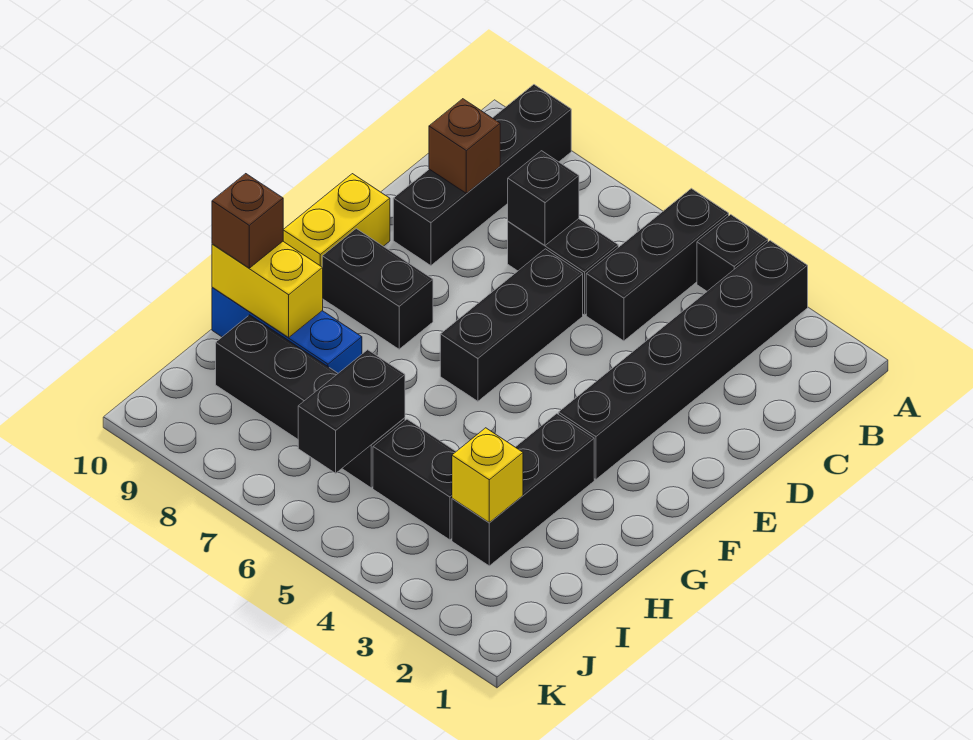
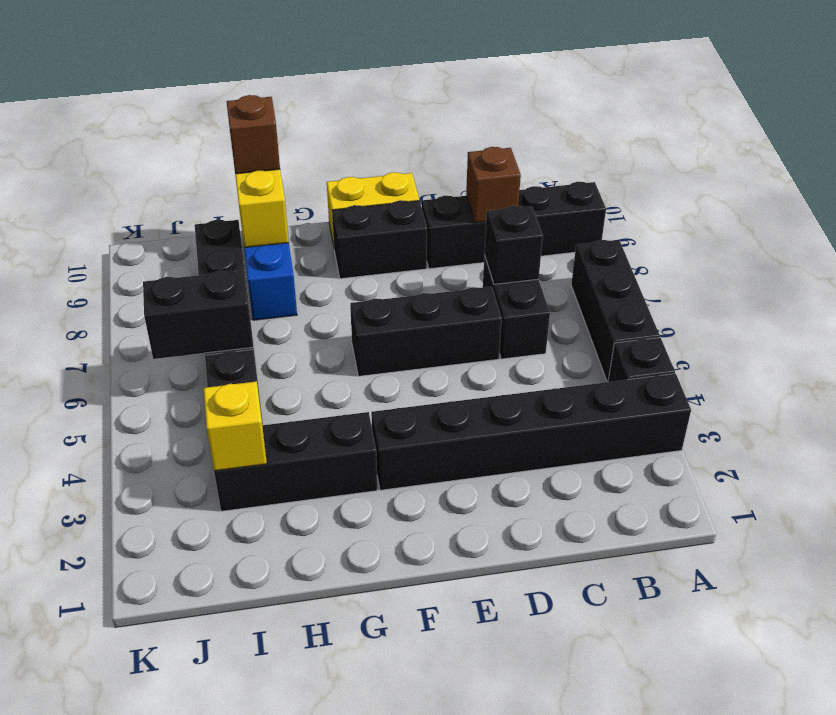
black brick A5:C5 level 1 -> black brick A5:A7 level 1
black brick F8:F9 level 1 -> black brick E9:F9 level 1

